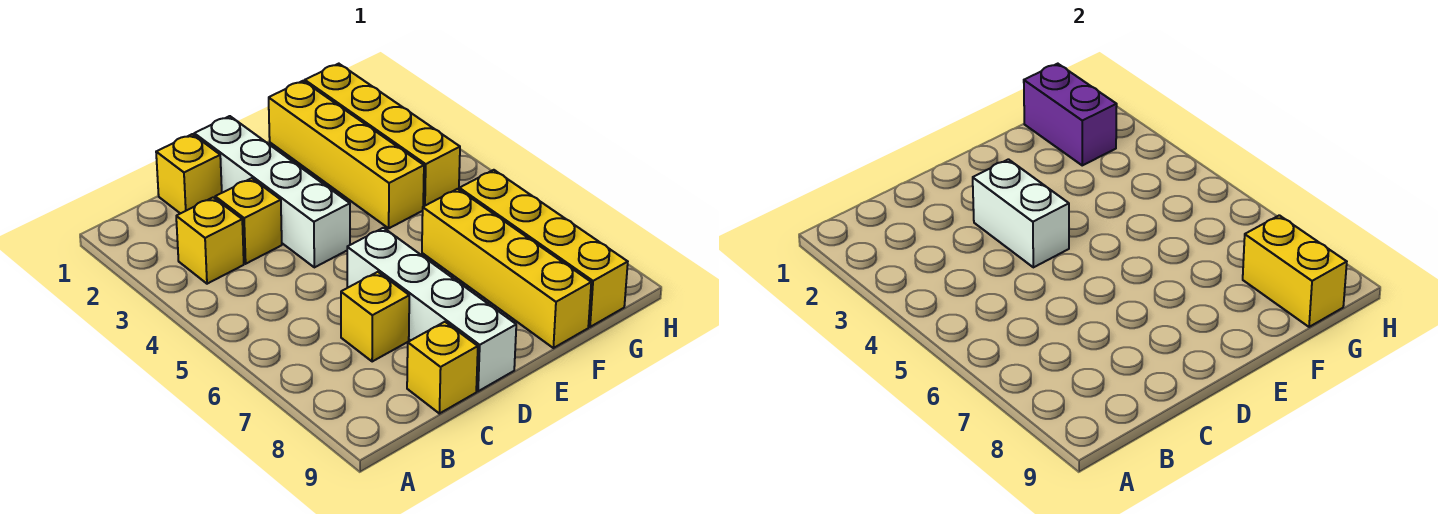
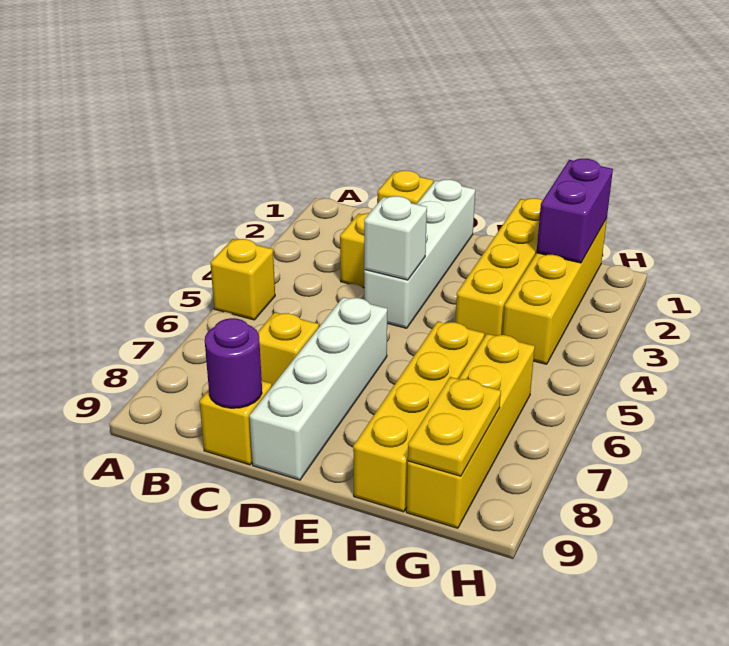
yellow brick B3 level 1 -> yellow brick A5 level 1
none -> purple round brick C9 level 2
white brick D3:D4 level 2 -> white brick D4 level 2
yellow brick G8:G9 level 2 -> yellow plate G8:G9 level 2

